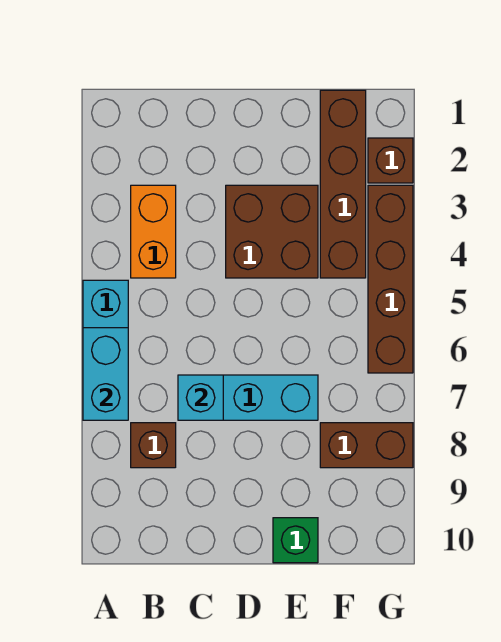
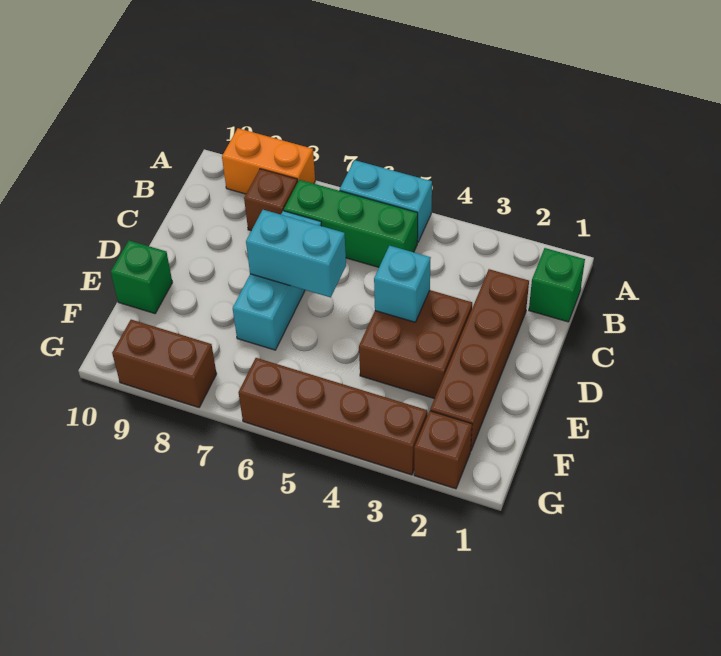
cyan brick A6:A7 level 2 -> cyan brick D6:D7 level 2
none -> green brick B1 level 1
orange brick B3:B4 level 1 -> orange brick A8:A9 level 1
none -> green brick B5:B7 level 1
cyan brick C7 level 2 -> cyan brick D4 level 2
brown brick F1:F4 level 1 -> brown brick C2:F2 level 1
brown brick F8:G8 level 1 -> brown brick G8:G9 level 1

